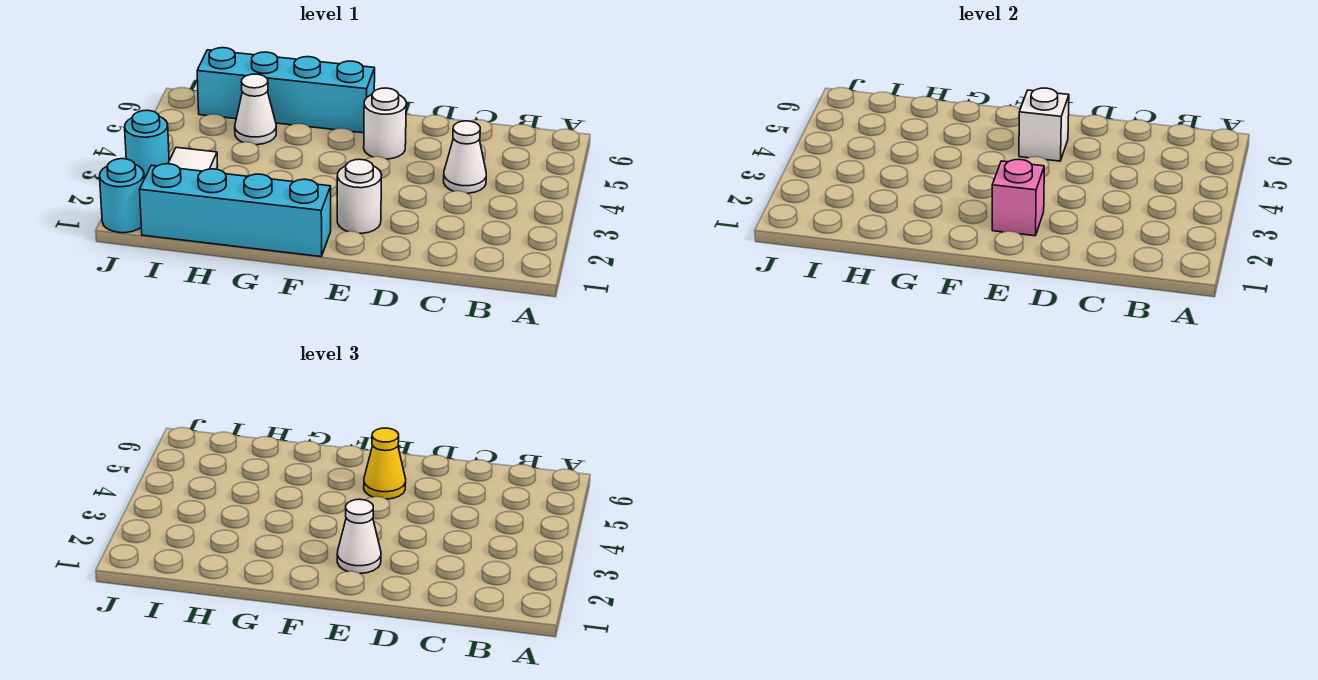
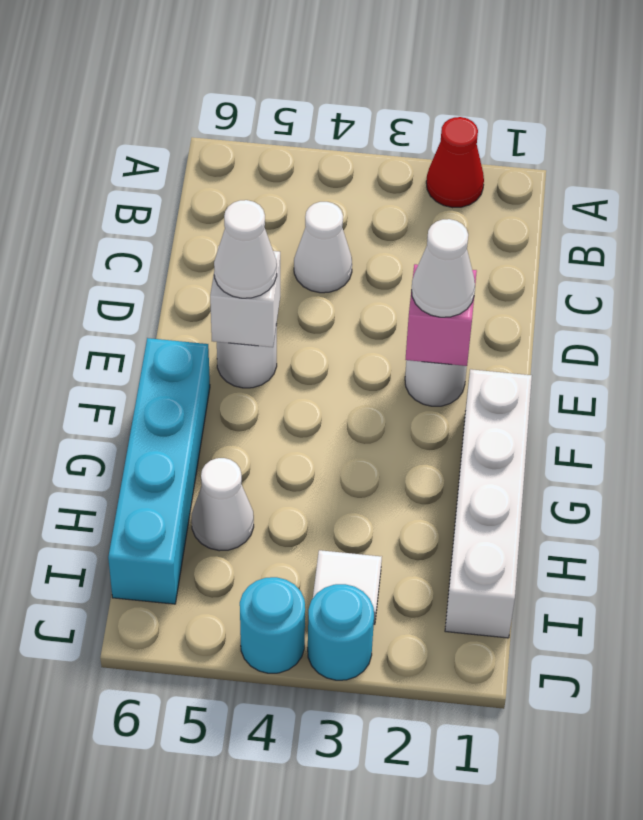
none -> red cone A2 level 1
yellow cone E5 level 3 -> white cone E5 level 3
cyan brick F1:I1 level 1 -> white brick F1:I1 level 1
cyan round brick J1 level 1 -> cyan round brick J4 level 1

